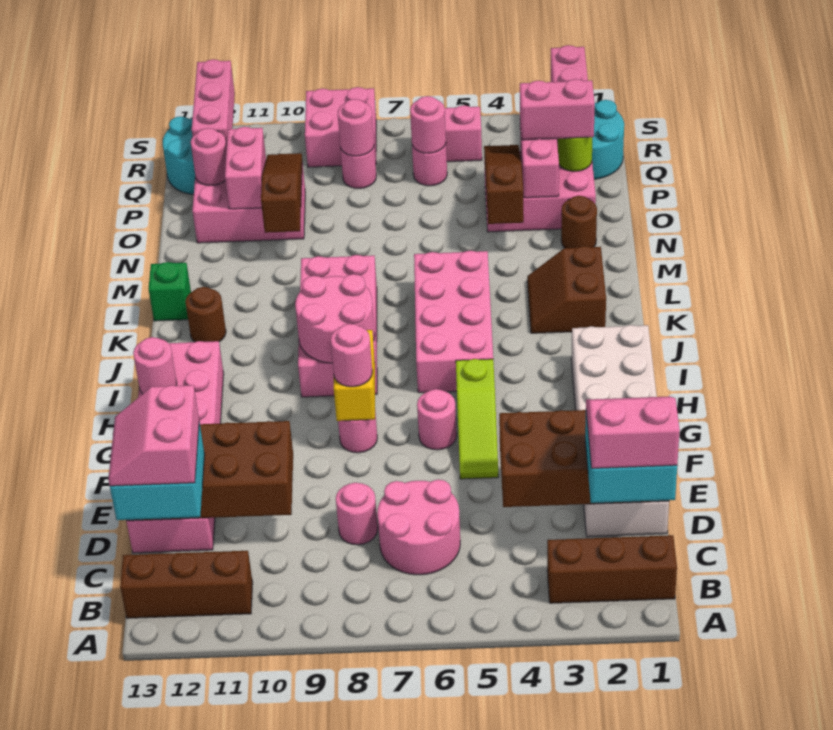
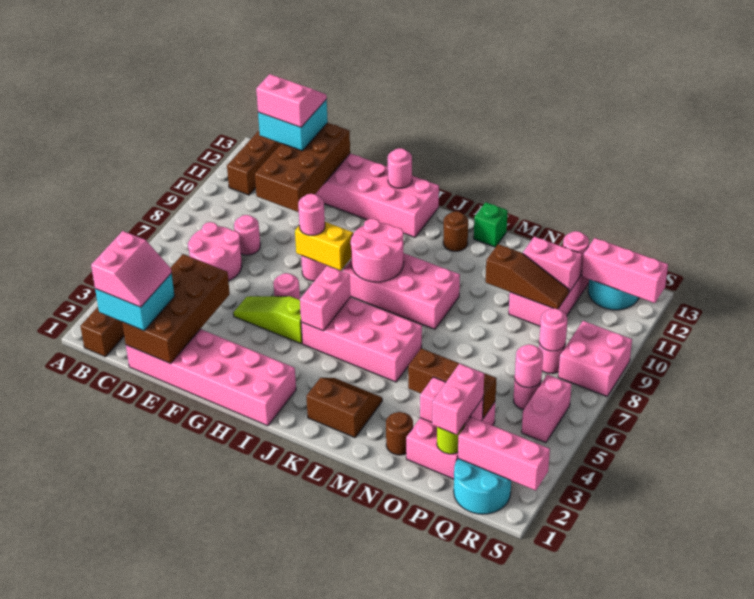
white brick D1:I2 level 1 -> pink brick D1:I2 level 1
none -> pink brick I5:I6 level 2
brown slope N4:P4 level 2 top N -> brown brick N4:P4 level 2

